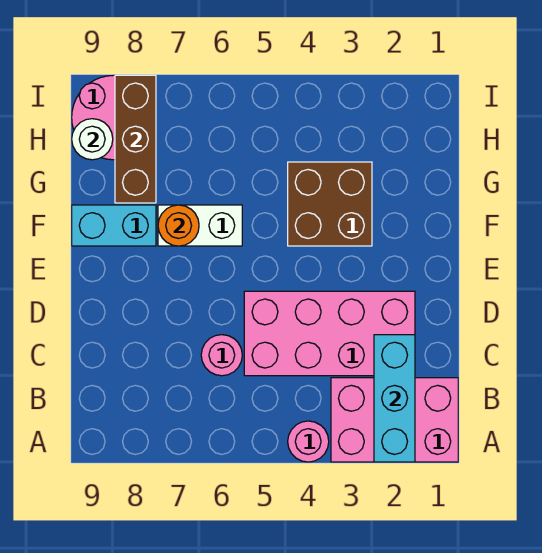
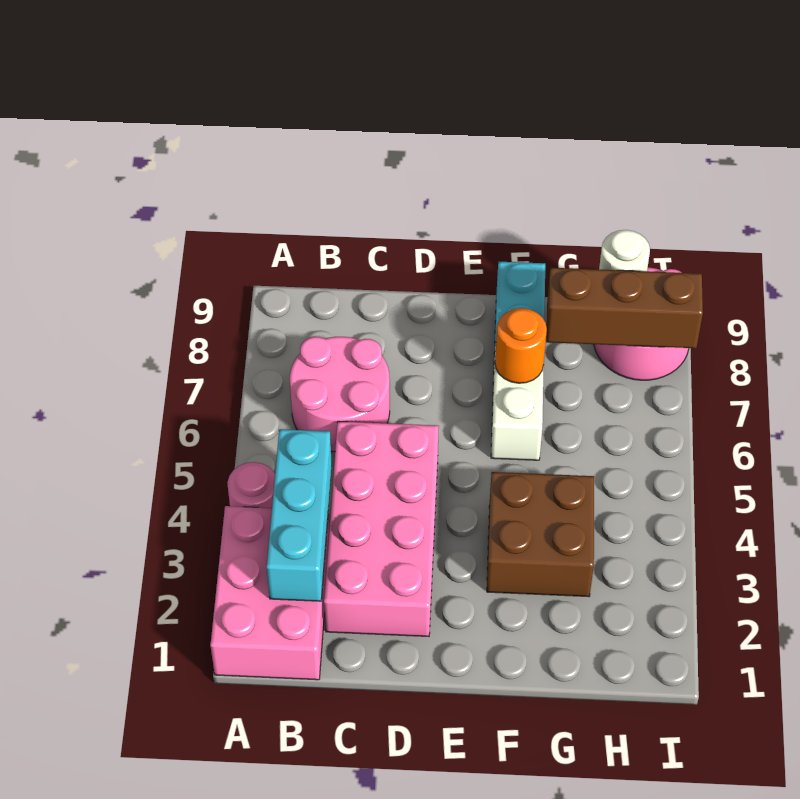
cyan brick A2:C2 level 2 -> cyan brick B2:B4 level 2
pink round brick C6 level 1 -> pink round brick B6:C7 level 1

